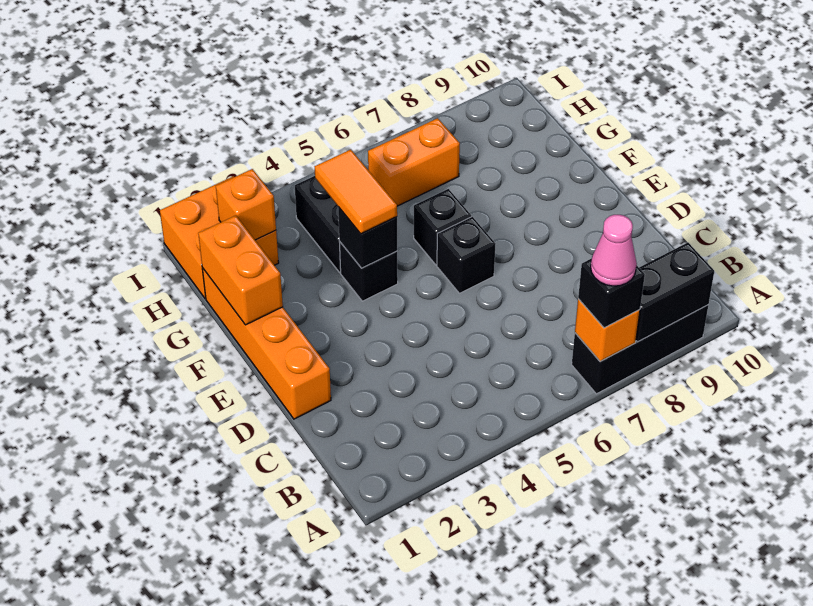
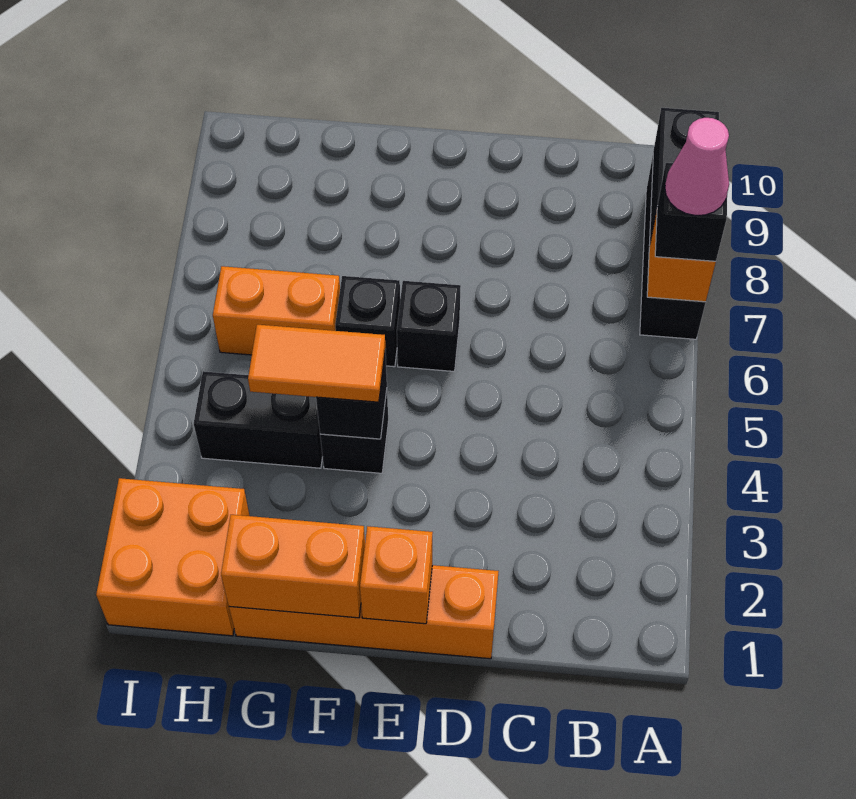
orange brick H2 level 2 -> orange brick E1 level 2
orange brick H6:H7 level 1 -> orange brick G6:H6 level 1

